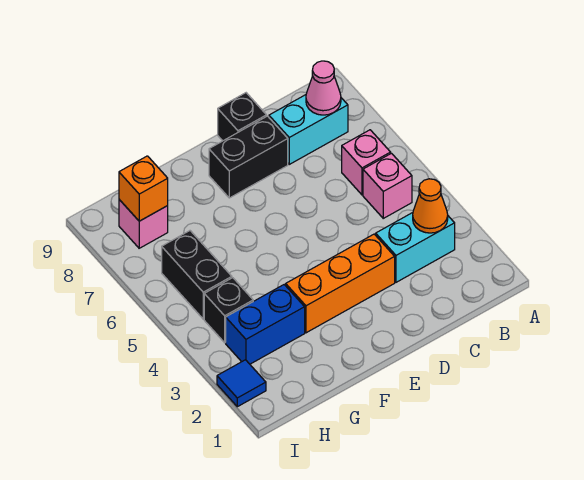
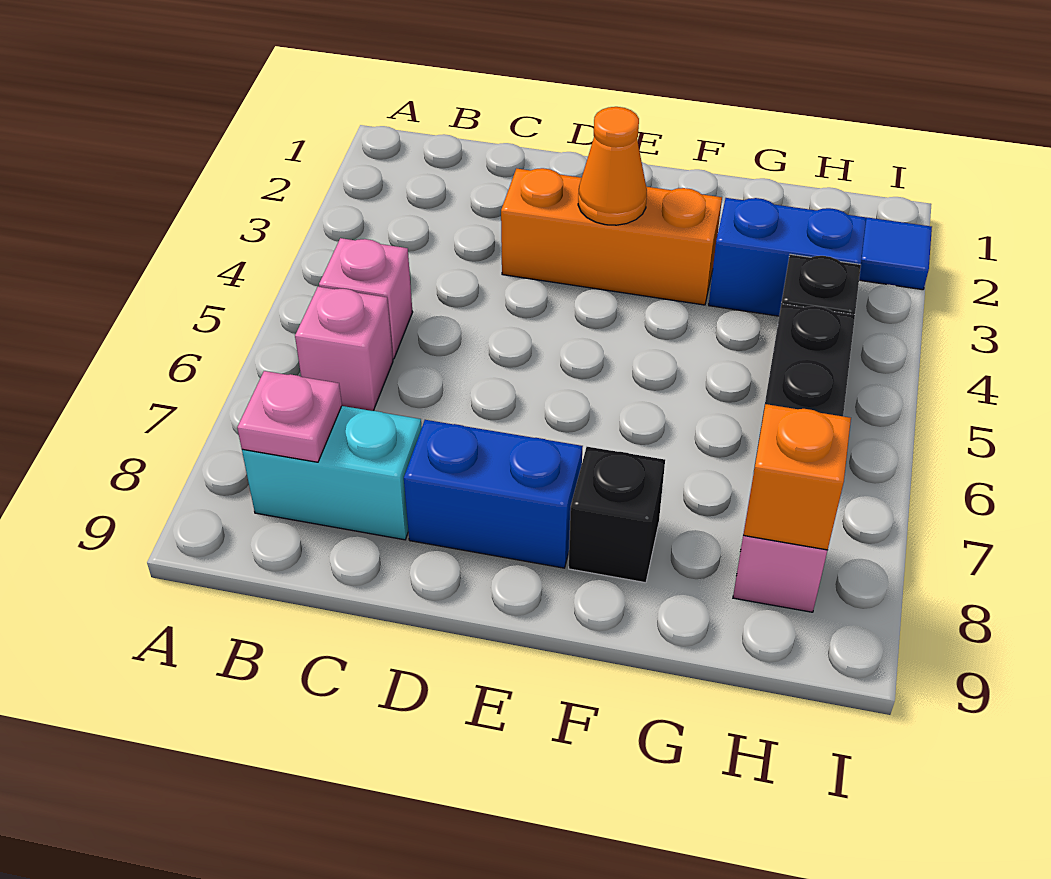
cyan brick B3:C3 level 1 -> none
orange cone B3 level 2 -> orange cone E3 level 2
pink cone B8 level 2 -> pink plate B8 level 2
black brick D8:E8 level 1 -> blue brick D8:E8 level 1
black brick D9 level 1 -> black brick F8 level 1

